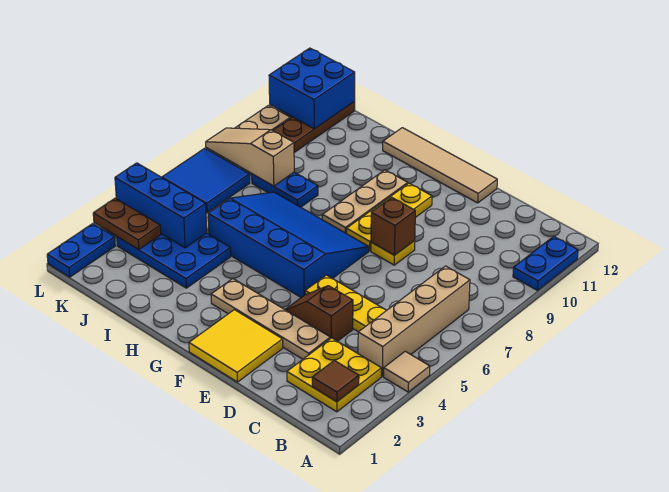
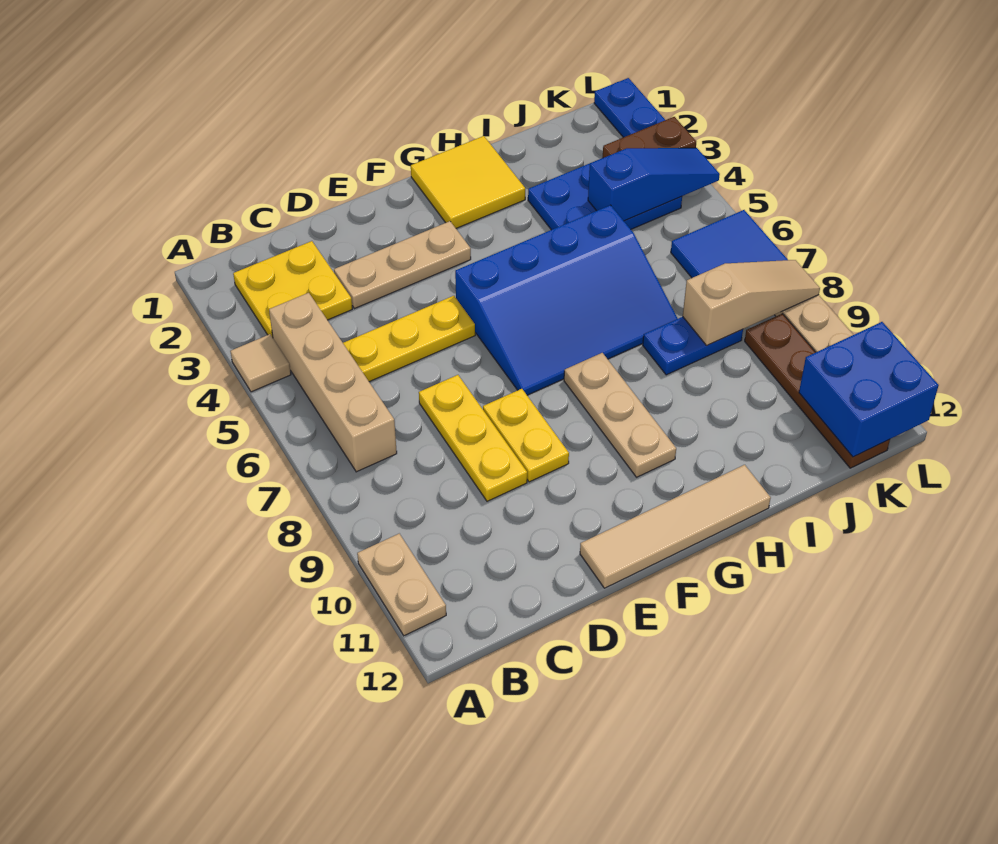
blue plate A10:A11 level 1 -> tan plate A10:A11 level 1
brown tile B2 level 2 -> none
tan plate D3:G3 level 1 -> tan plate D3:F3 level 1
brown slope D4:E4 level 1 top D -> none
yellow tile E1:F2 level 1 -> yellow tile G1:H2 level 1
yellow plate E8 level 1 -> yellow plate E8:E9 level 1
brown brick E8 level 2 -> none
yellow plate F8:F10 level 1 -> yellow plate D7:D9 level 1
blue brick J4:L4 level 2 -> blue slope J4:L4 level 2 top J

